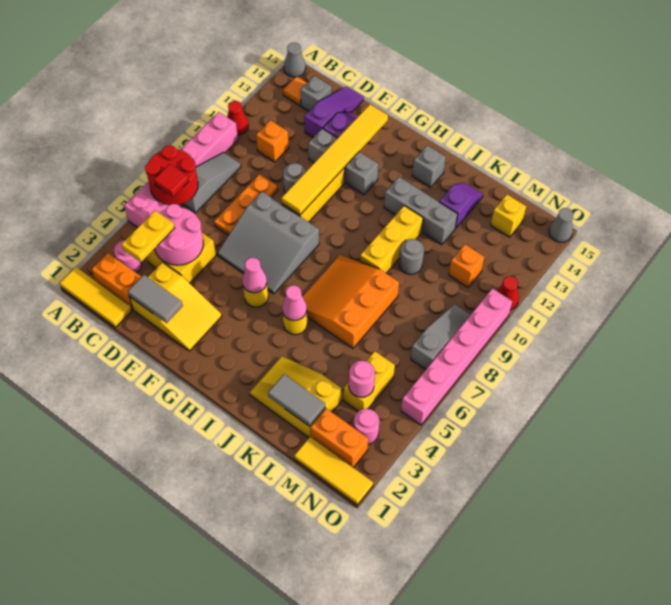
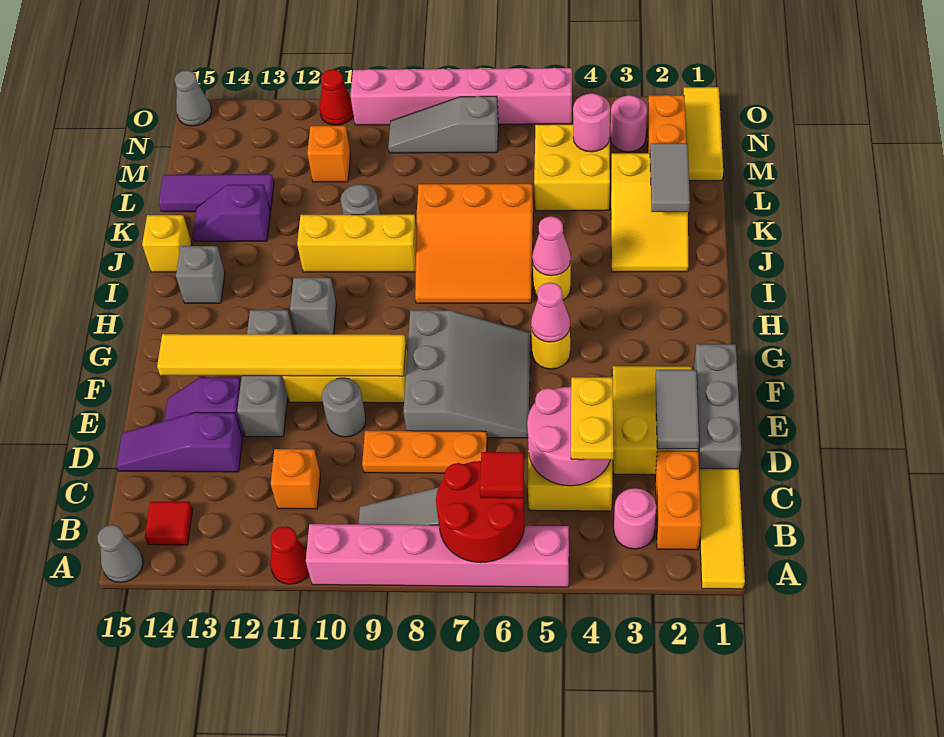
orange tile B14 level 1 -> red tile B14 level 1
yellow plate C3:C4 level 3 -> yellow plate C4:D4 level 3
grey brick C14 level 1 -> grey brick H11 level 1
grey brick I12:K12 level 1 -> grey brick D1:F1 level 1
none -> purple tile L13:L15 level 1
yellow brick M4:M5 level 1 -> yellow brick L4:M5 level 1
yellow brick M14 level 1 -> yellow brick J15 level 1

